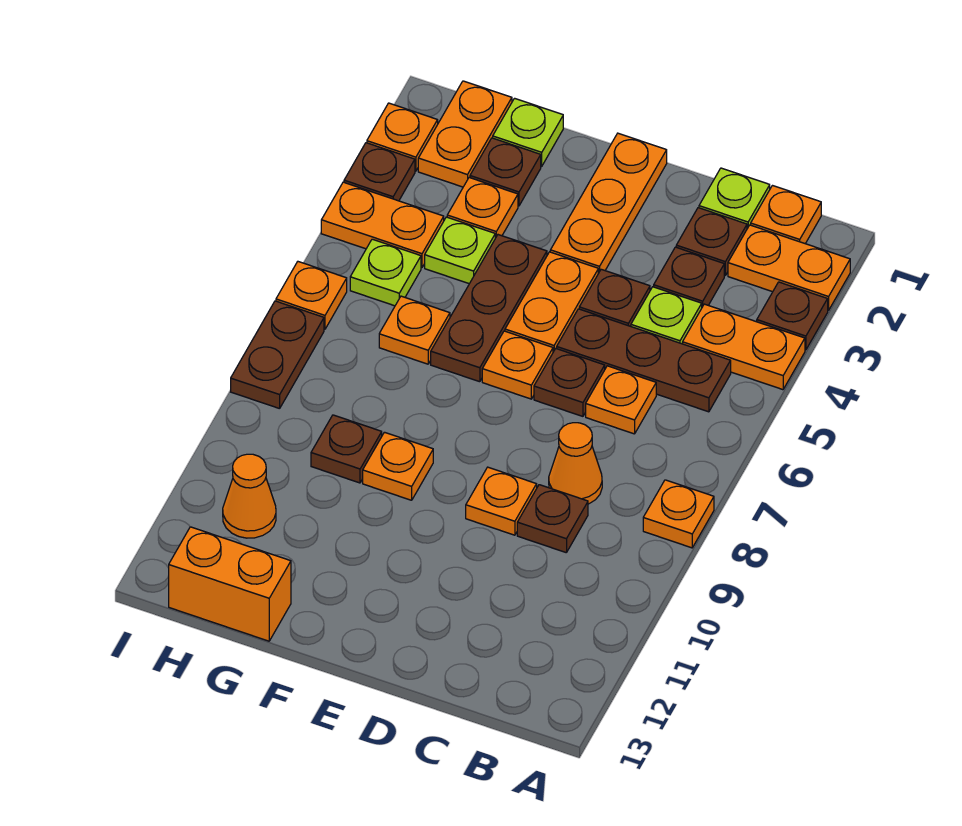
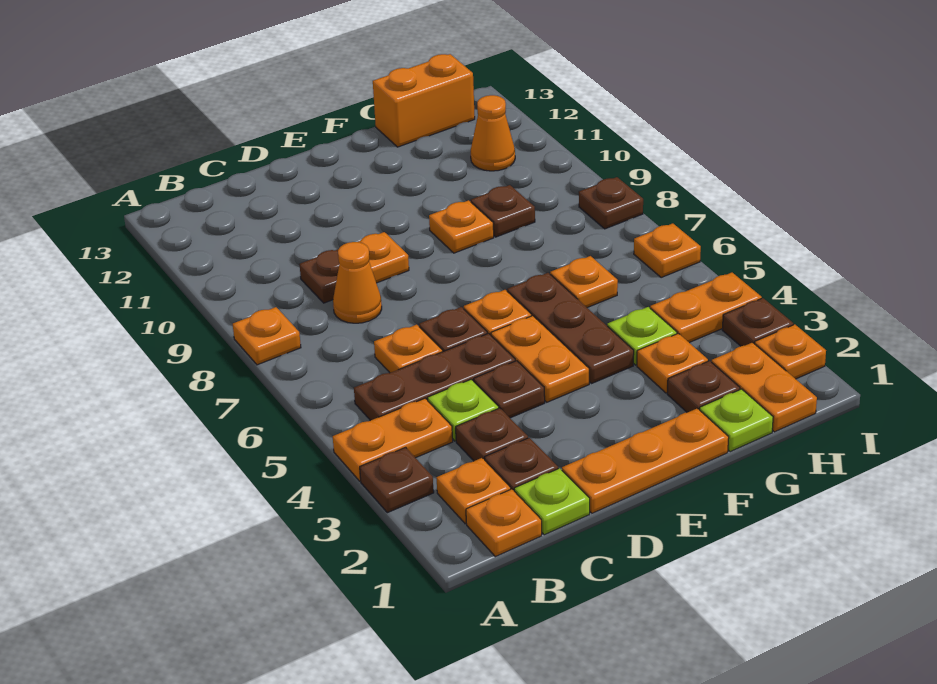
orange plate A2:B2 level 1 -> orange plate B2 level 1
orange plate E1:E3 level 1 -> orange plate D1:F1 level 1
lime plate H5 level 1 -> none
brown plate I7:I8 level 1 -> brown plate I8 level 1

